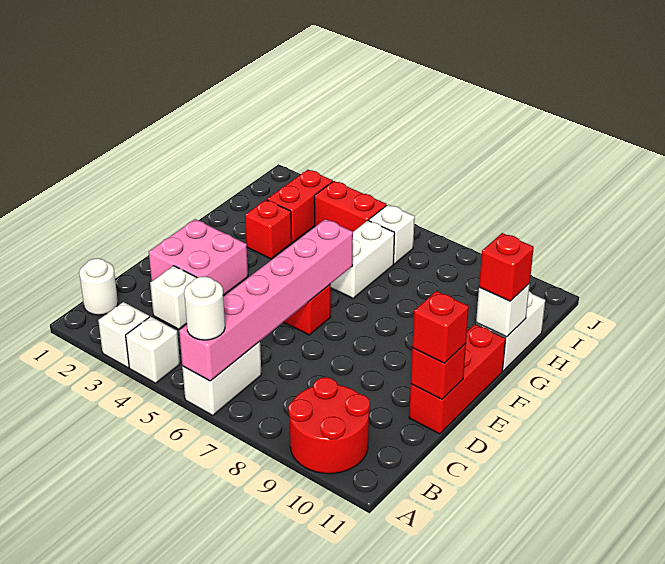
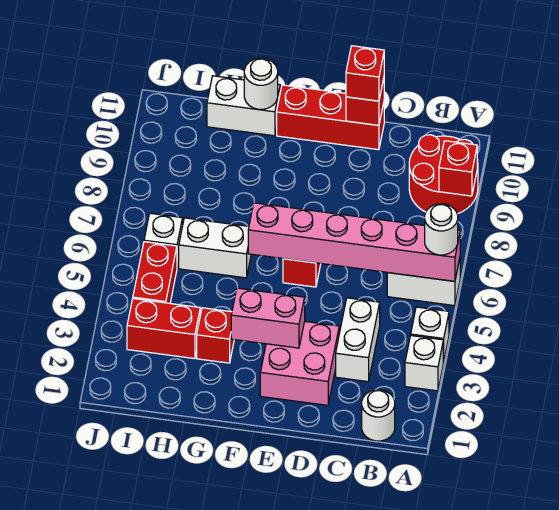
white brick C3 level 1 -> white brick C3:C4 level 1
none -> pink brick E3:F3 level 2
white brick G11 level 2 -> white round brick G11 level 2
red brick G11 level 3 -> red brick A9 level 2

